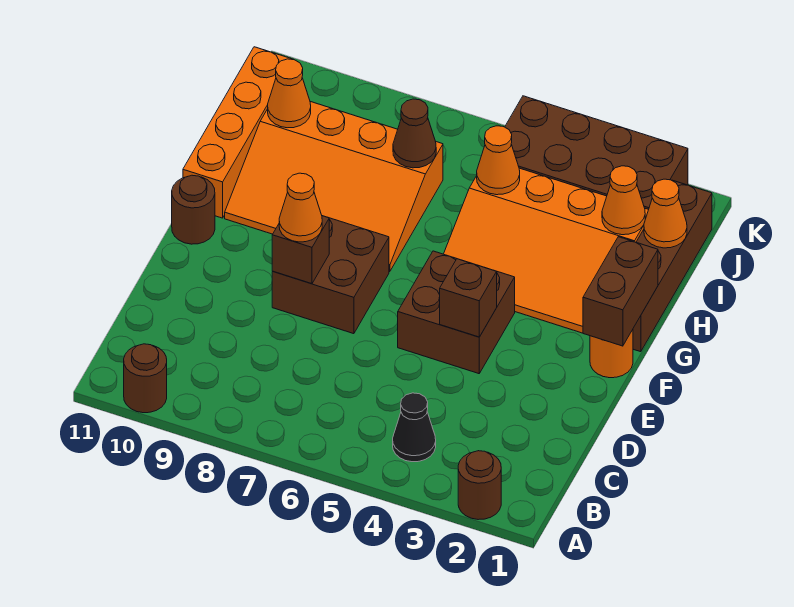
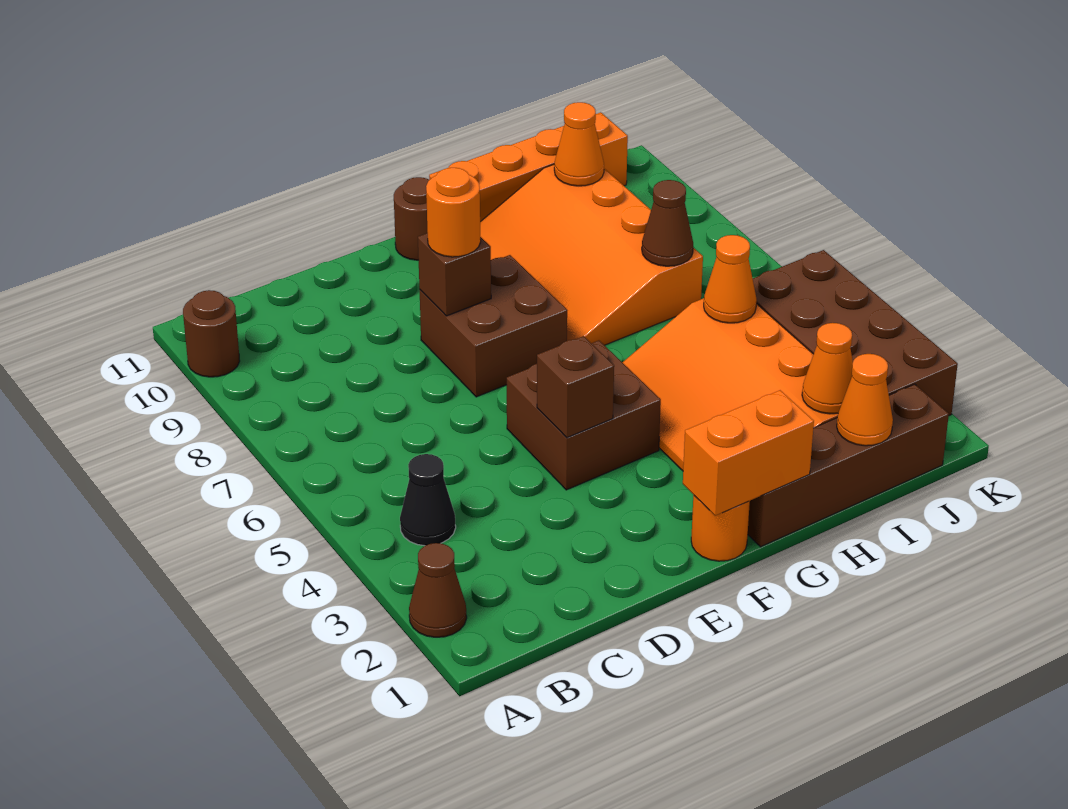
brown round brick A2 level 1 -> brown cone A2 level 1
orange cone E8 level 3 -> orange round brick E8 level 3
brown brick F1:G1 level 2 -> orange brick F1:G1 level 2

